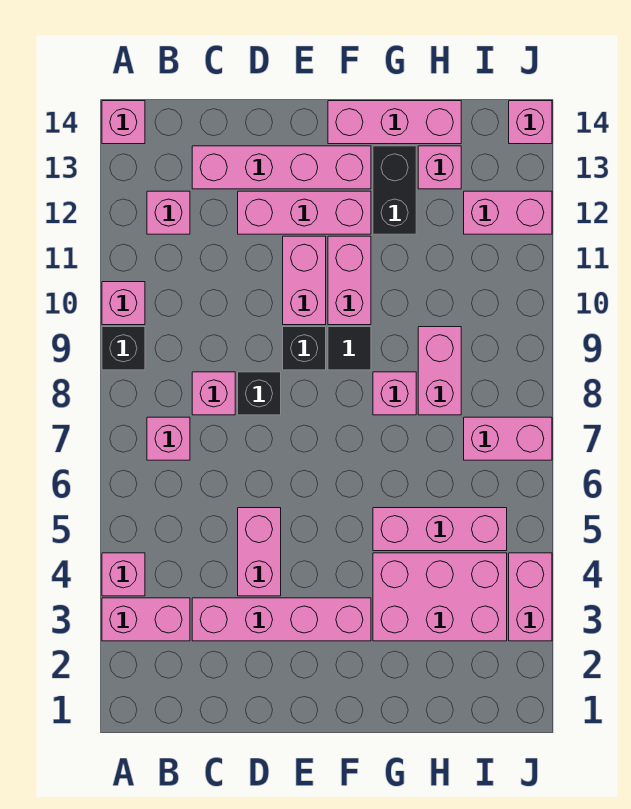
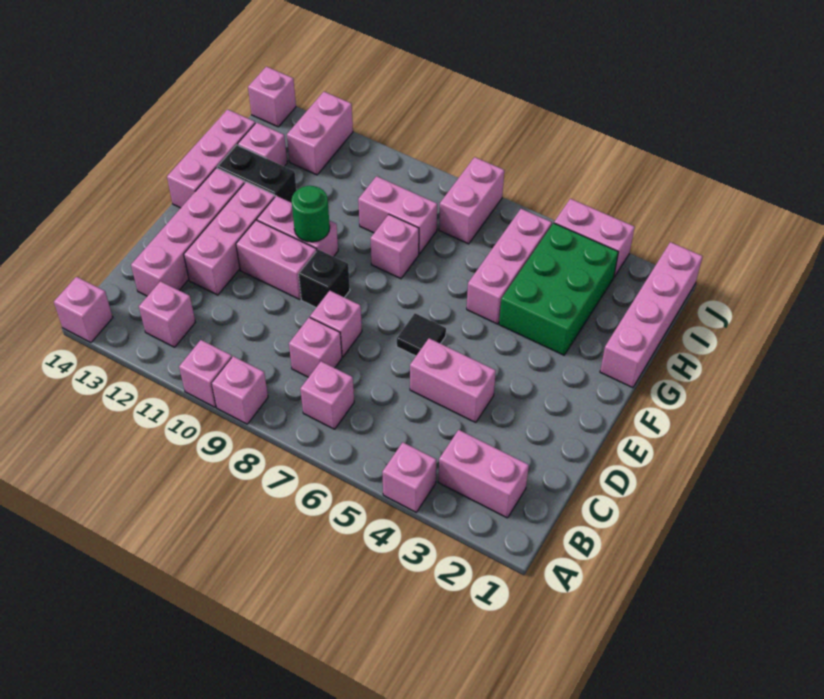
pink brick A3:B3 level 1 -> pink brick B2:B3 level 1
black brick A9 level 1 -> pink brick A9 level 1
pink brick C3:F3 level 1 -> pink brick G1:J1 level 1
black brick D8 level 1 -> pink brick D8 level 1
black tile F9 level 1 -> black tile E6 level 1
none -> green round brick F10 level 2
pink brick G3:I4 level 1 -> green brick G3:I4 level 1

